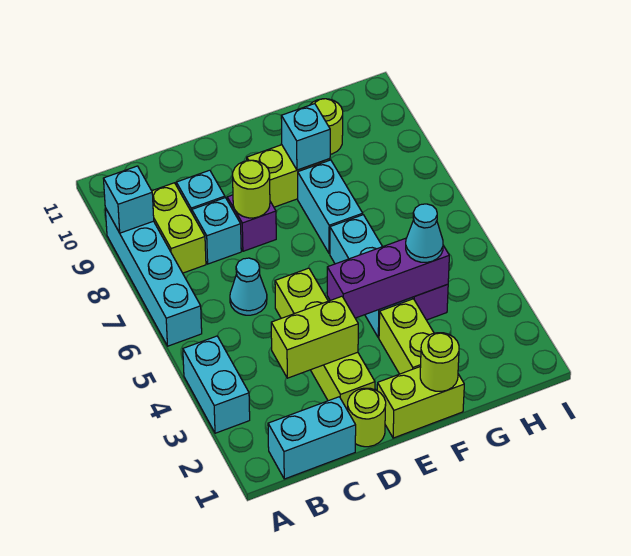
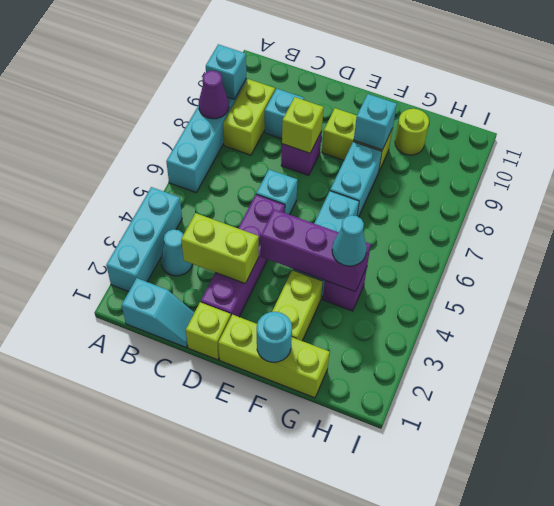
cyan brick A3:A4 level 1 -> cyan brick A2:A4 level 1
none -> purple cone A8 level 2
cyan brick B1:C1 level 1 -> cyan slope B1:C1 level 1 top B
cyan cone C6 level 1 -> cyan cone B3 level 1
cyan brick C8 level 1 -> cyan brick D6 level 1
lime round brick D1 level 1 -> lime brick D1 level 1
lime brick D2:D5 level 1 -> purple brick D2:D5 level 1
lime round brick D8 level 2 -> lime brick D8 level 2
lime brick E1:F1 level 1 -> lime brick E1:G1 level 1
lime round brick F1 level 2 -> cyan round brick F1 level 2

